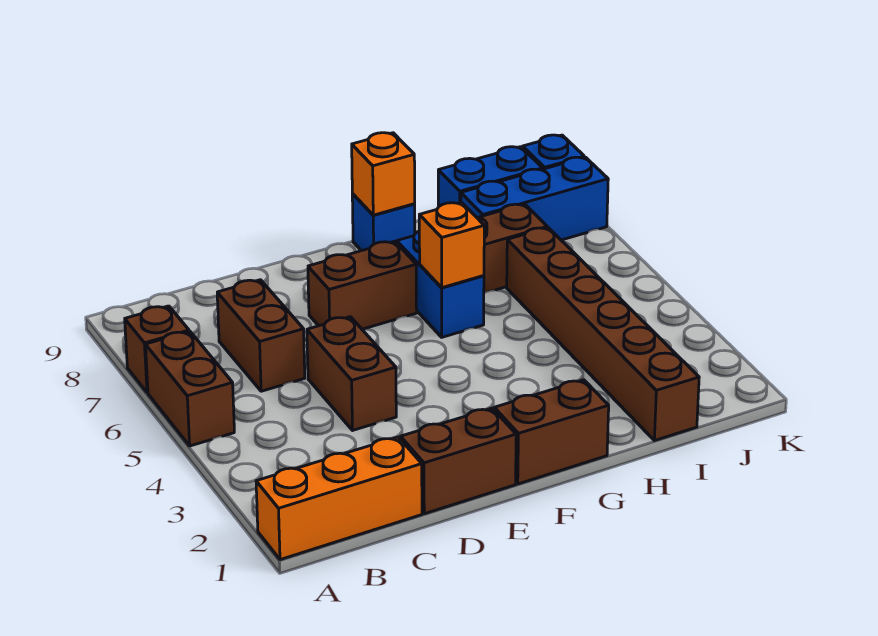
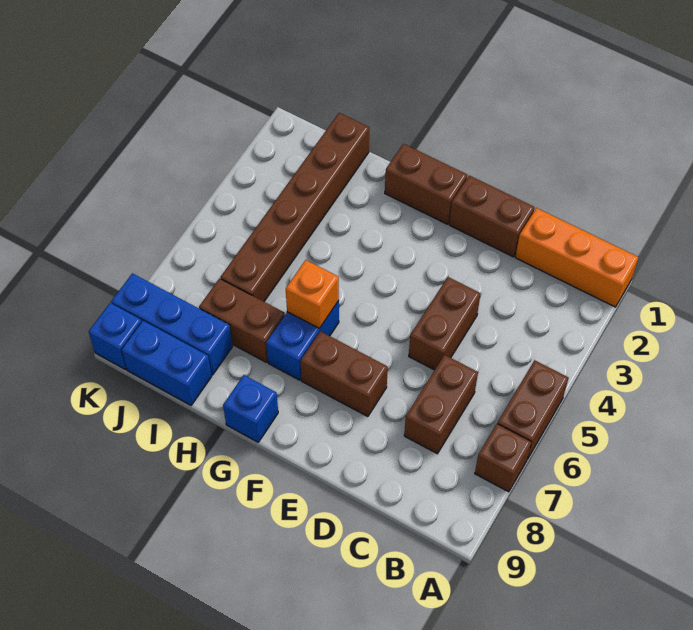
orange brick G9 level 2 -> none

